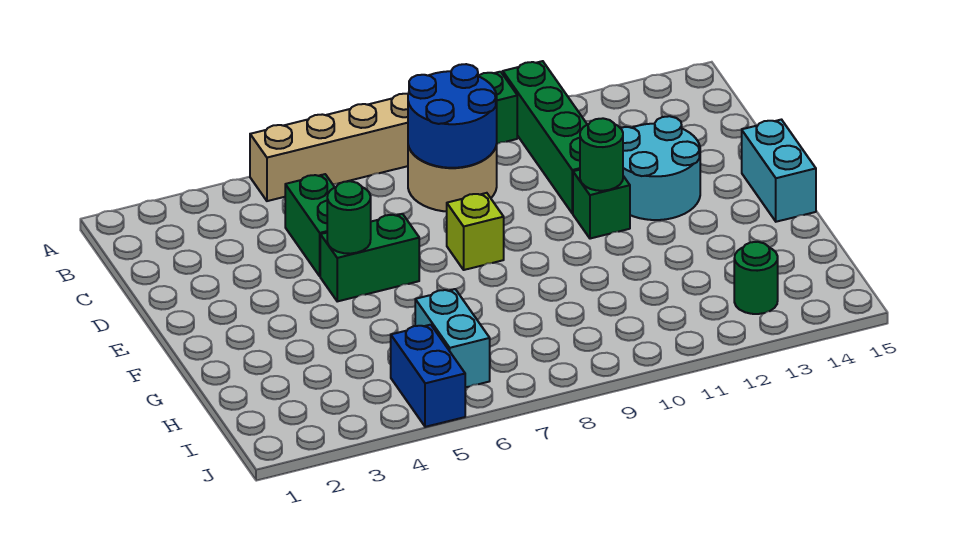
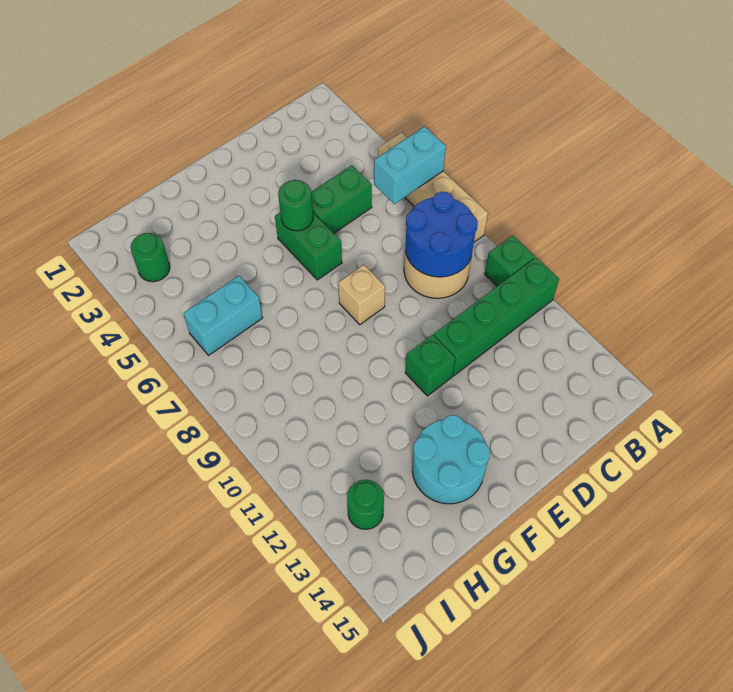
cyan round brick D12:E13 level 1 -> cyan round brick F13:G14 level 1
lime brick E8 level 1 -> tan brick E8 level 1
green round brick E11 level 2 -> green round brick I3 level 1
cyan brick E15:F15 level 1 -> cyan brick A6:B6 level 2
blue brick I5:J5 level 1 -> none

